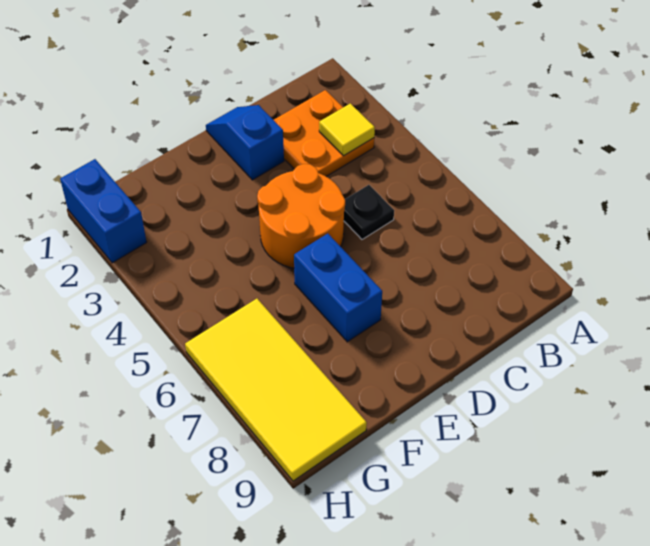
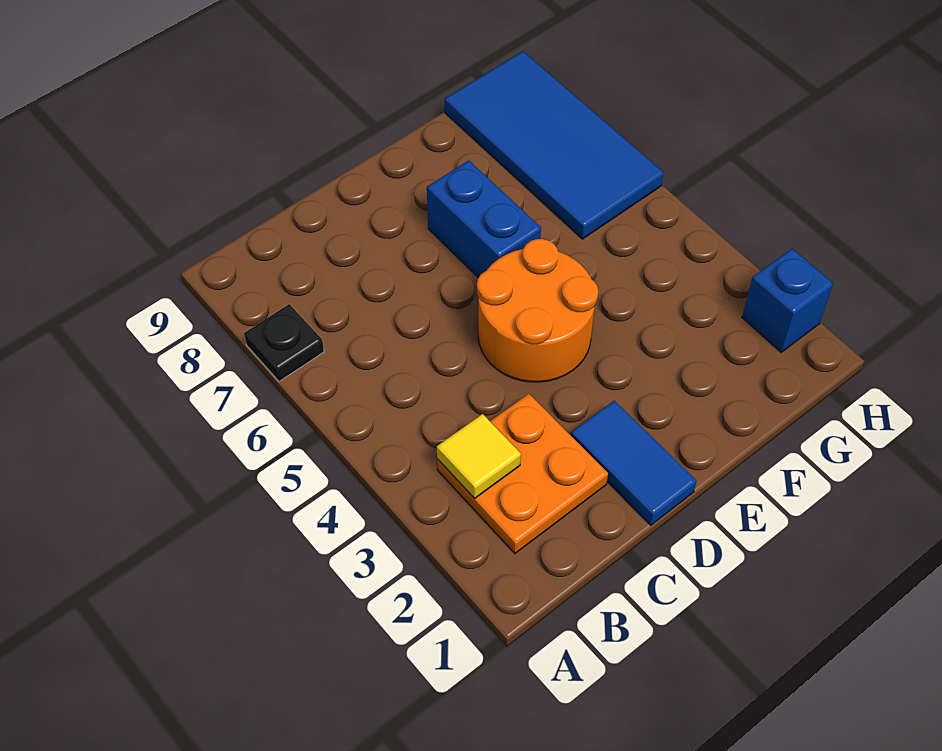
black plate C5 level 1 -> black plate A7 level 1
blue slope D1:D2 level 1 top 2 -> blue tile D1:D2 level 1
yellow tile G6:H9 level 1 -> blue tile G6:H9 level 1
blue brick H1:H2 level 1 -> blue brick H2 level 1

